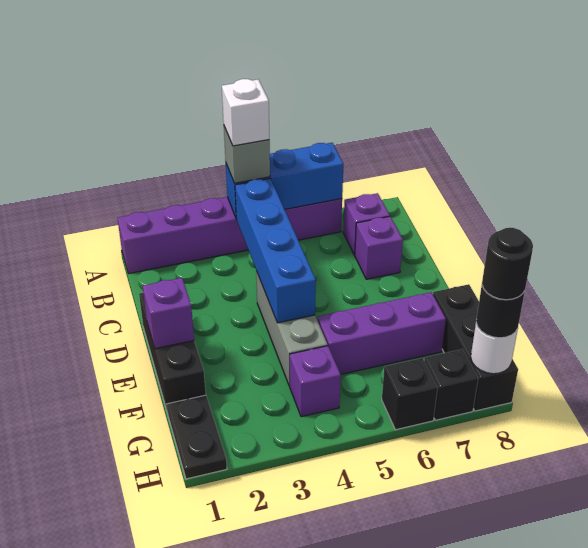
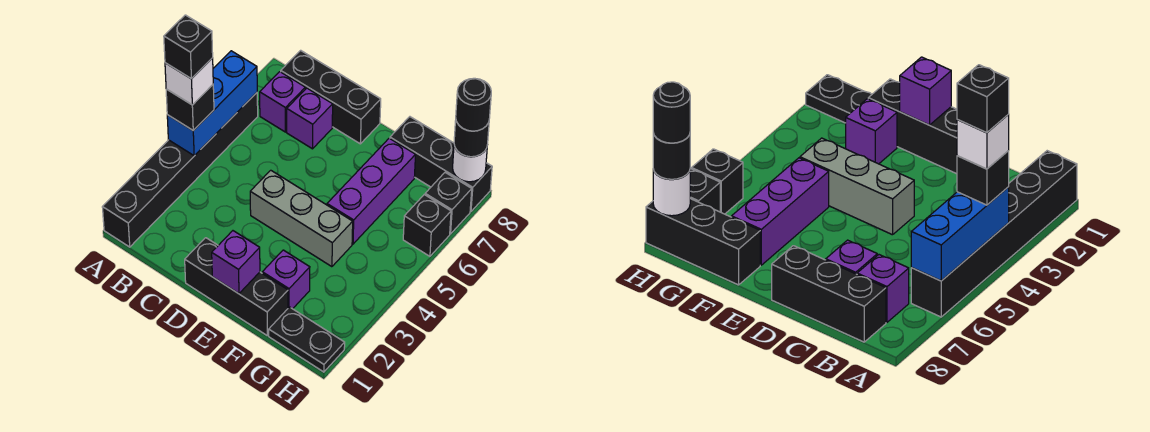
purple brick A1:A6 level 1 -> black brick A1:A6 level 1
grey brick A4 level 3 -> black brick A4 level 3
none -> black brick A4 level 5
blue brick B4:E4 level 2 -> none
none -> black brick B8:D8 level 1
purple brick G4 level 1 -> purple brick F2 level 1

